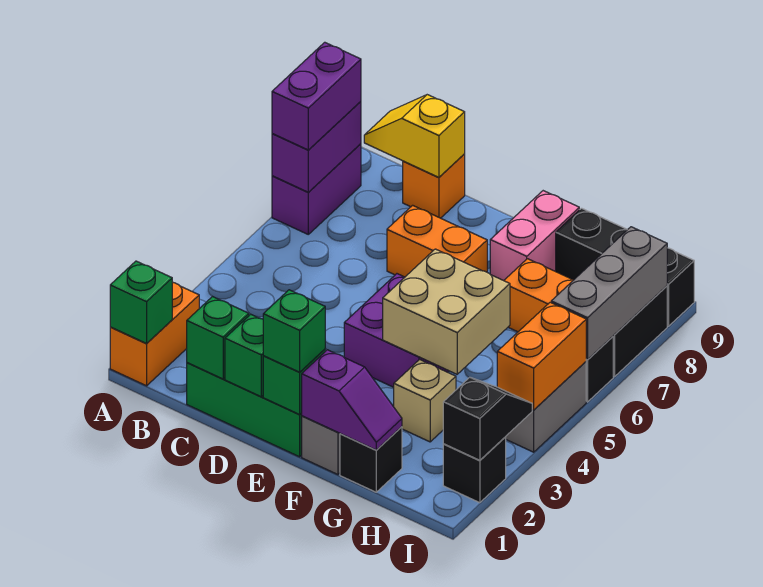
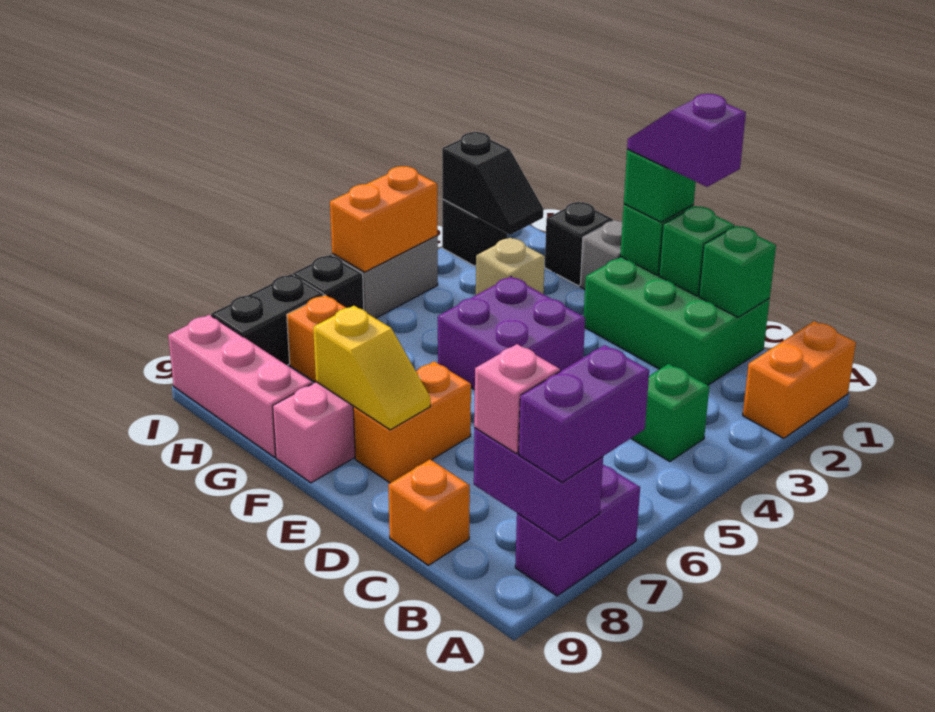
green brick A1 level 2 -> green brick B4 level 1
purple brick A7:A8 level 2 -> purple brick A8:B8 level 2
none -> pink brick B8 level 3
yellow slope B9:C9 level 2 top C -> yellow slope E8:F8 level 2 top F
orange brick D7:E7 level 1 -> orange brick E7:E8 level 1
purple slope F1:G1 level 2 top F -> purple slope D1:E1 level 4 top D
tan brick F4:G5 level 2 -> none
black brick G9:I9 level 1 -> pink brick G9:I9 level 1
black slope I2:I3 level 2 top 2 -> black slope H2:I2 level 2 top I
grey brick I6:I8 level 2 -> none

